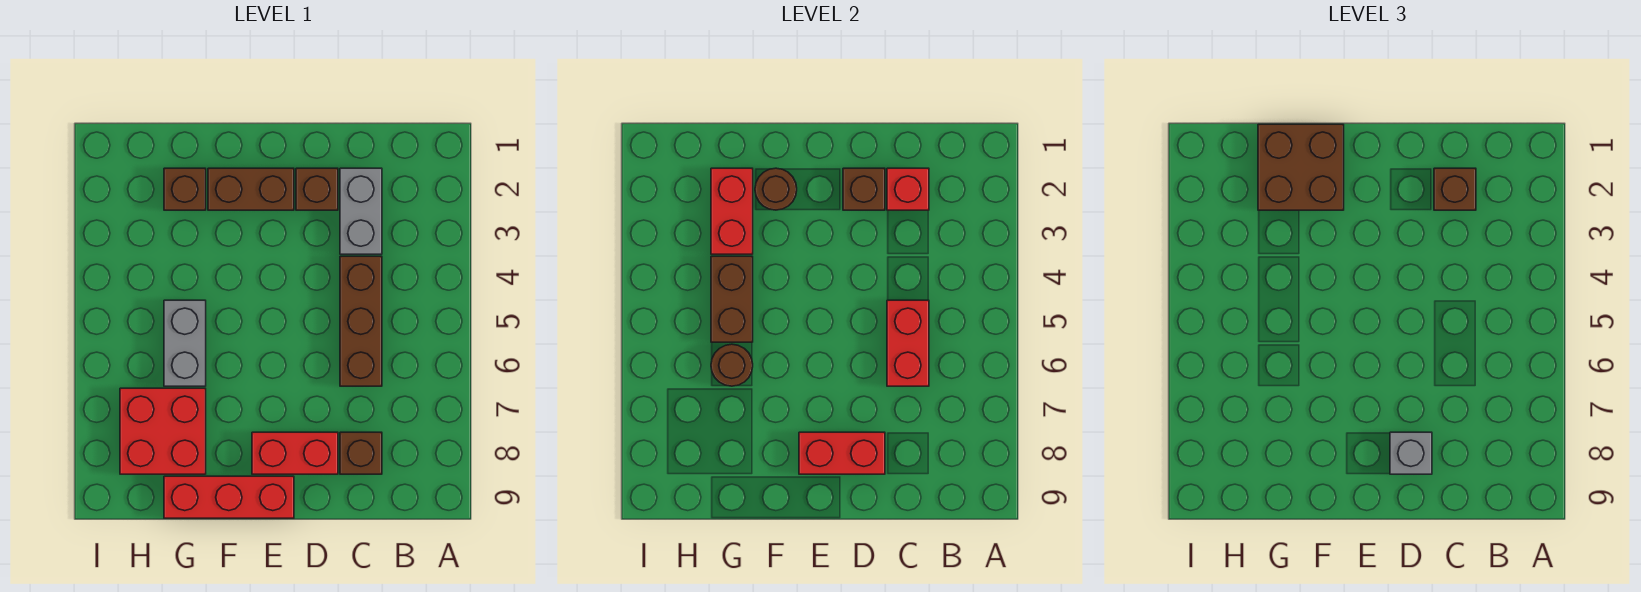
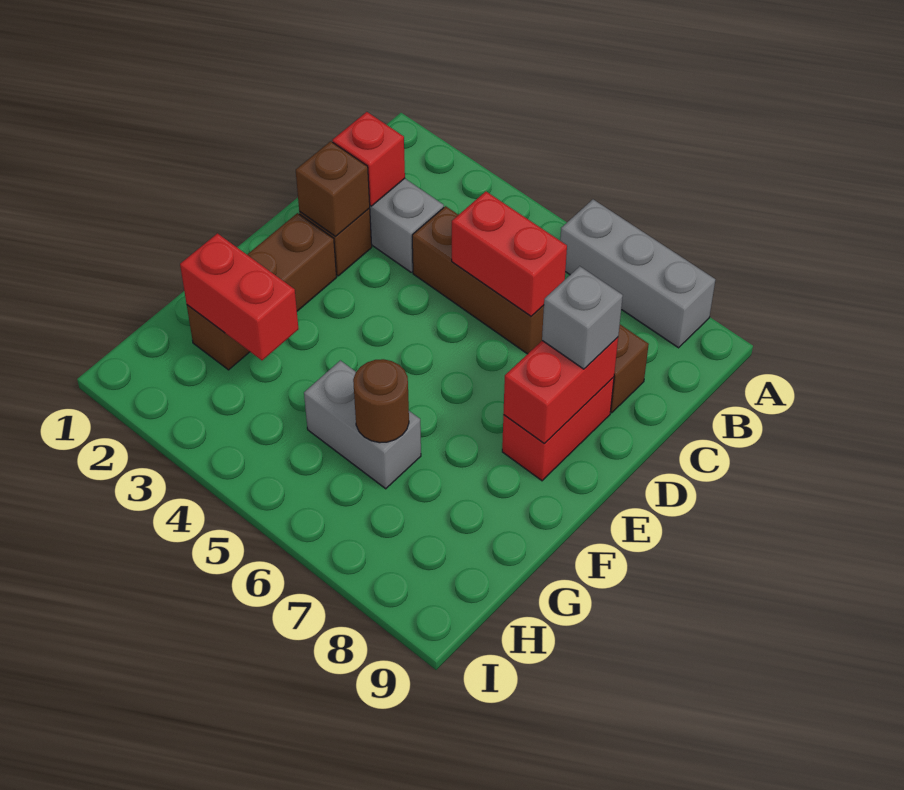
none -> grey brick A6:A8 level 1
brown brick C2 level 3 -> none
red brick E9:G9 level 1 -> none
brown brick F1:G2 level 3 -> none
brown round brick F2 level 2 -> none
brown brick G4:G5 level 2 -> none
red brick G7:H8 level 1 -> none

